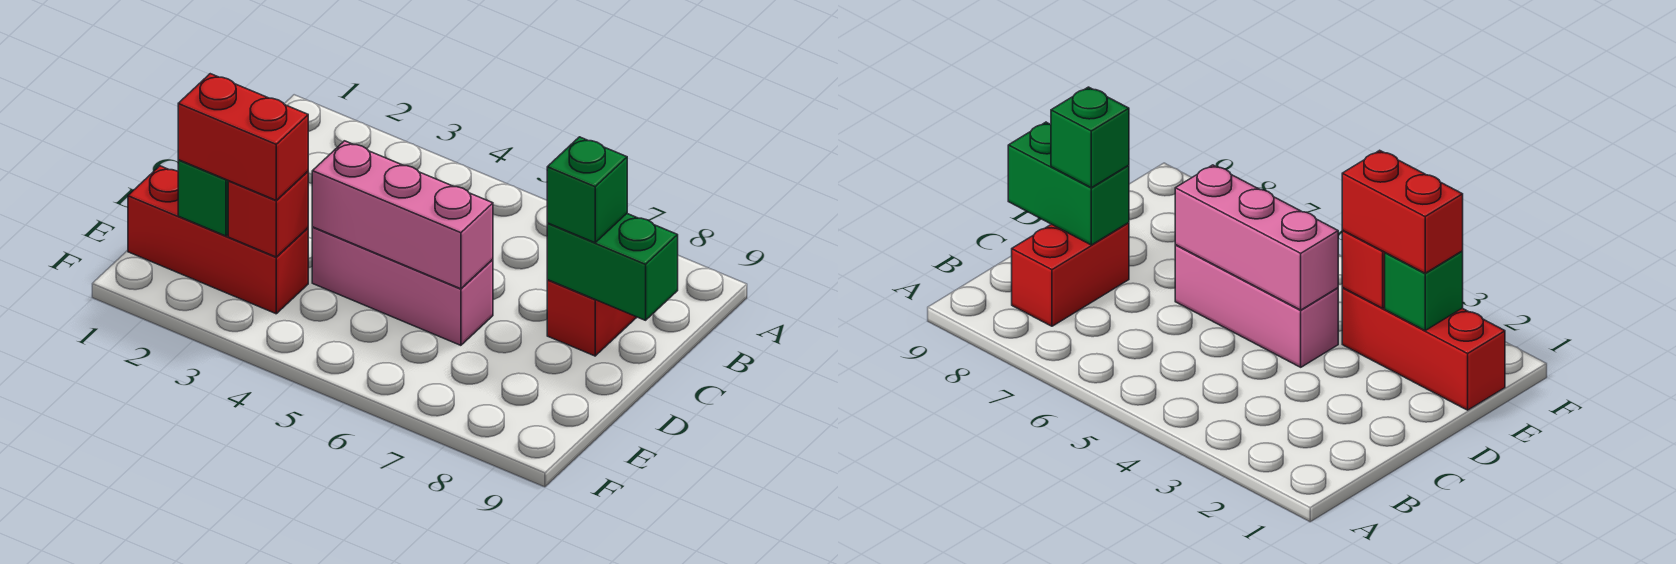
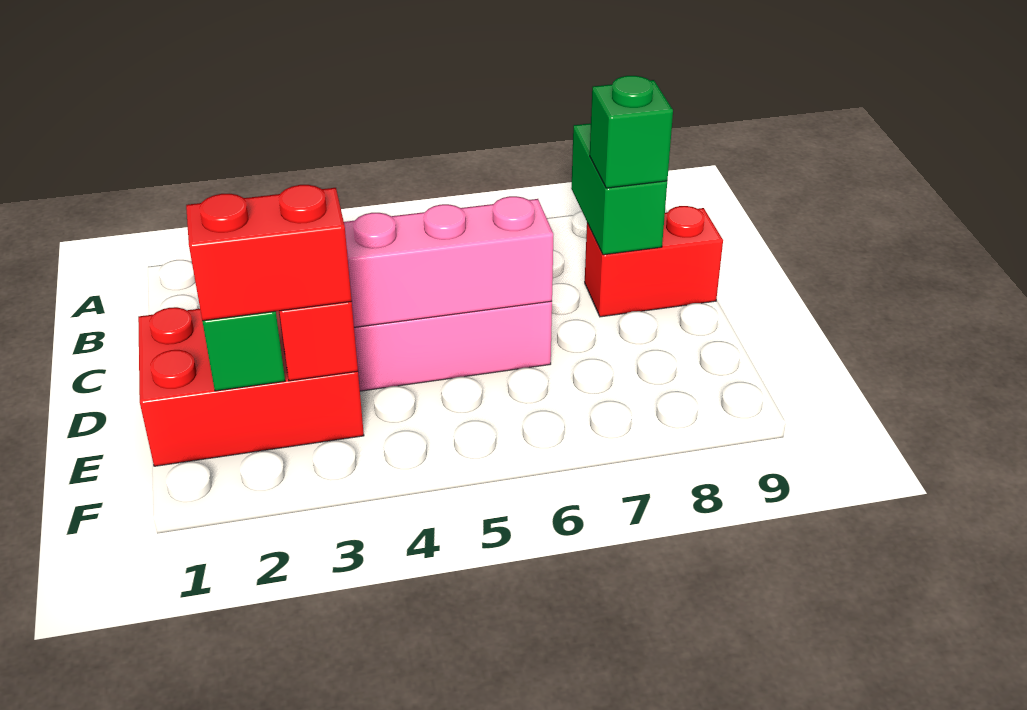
red brick B8:C8 level 1 -> red brick C8:C9 level 1
green brick C8:C9 level 2 -> green brick B8:C8 level 2
red brick E1:E3 level 1 -> red brick D1:E3 level 1

